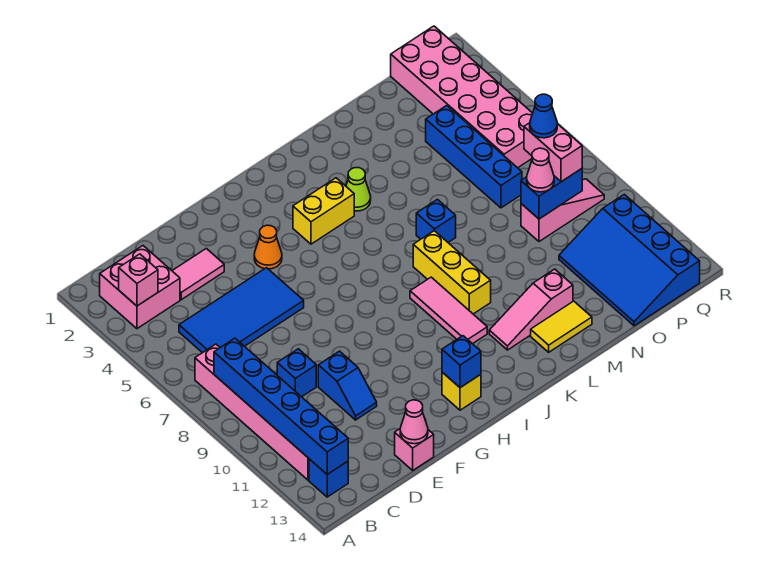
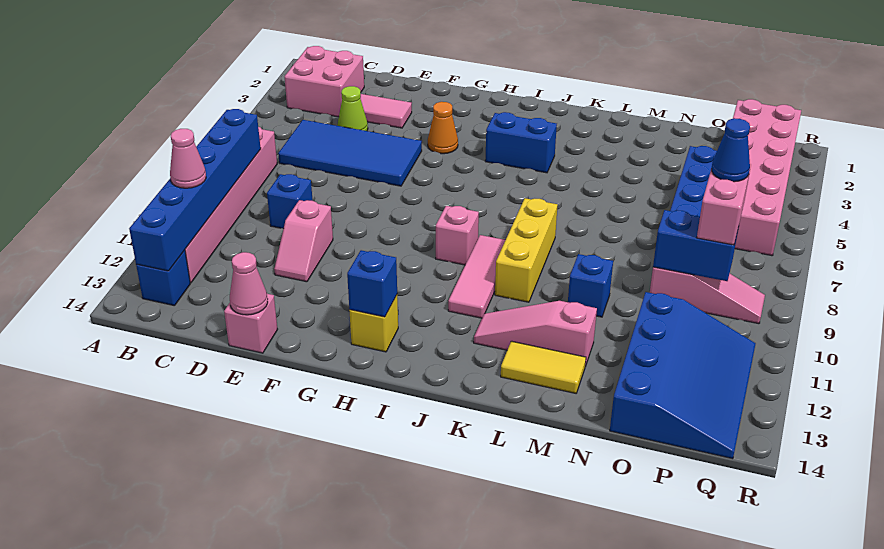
pink brick B3 level 2 -> pink brick I9 level 1
blue slope E10:E11 level 1 top 10 -> pink slope E10:E11 level 1 top 10
yellow brick I4:J4 level 1 -> blue brick I4:J4 level 1
lime cone K4 level 1 -> lime cone D4 level 1
blue brick L7 level 1 -> blue brick M10 level 1
pink cone O9 level 3 -> pink cone B11 level 3
blue slope O11:Q14 level 1 top Q -> blue slope O11:Q14 level 1 top O

